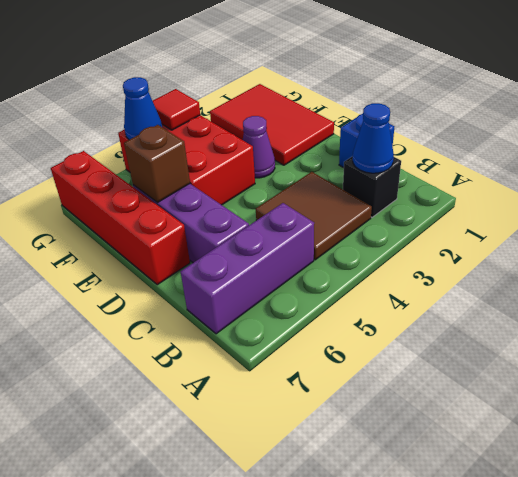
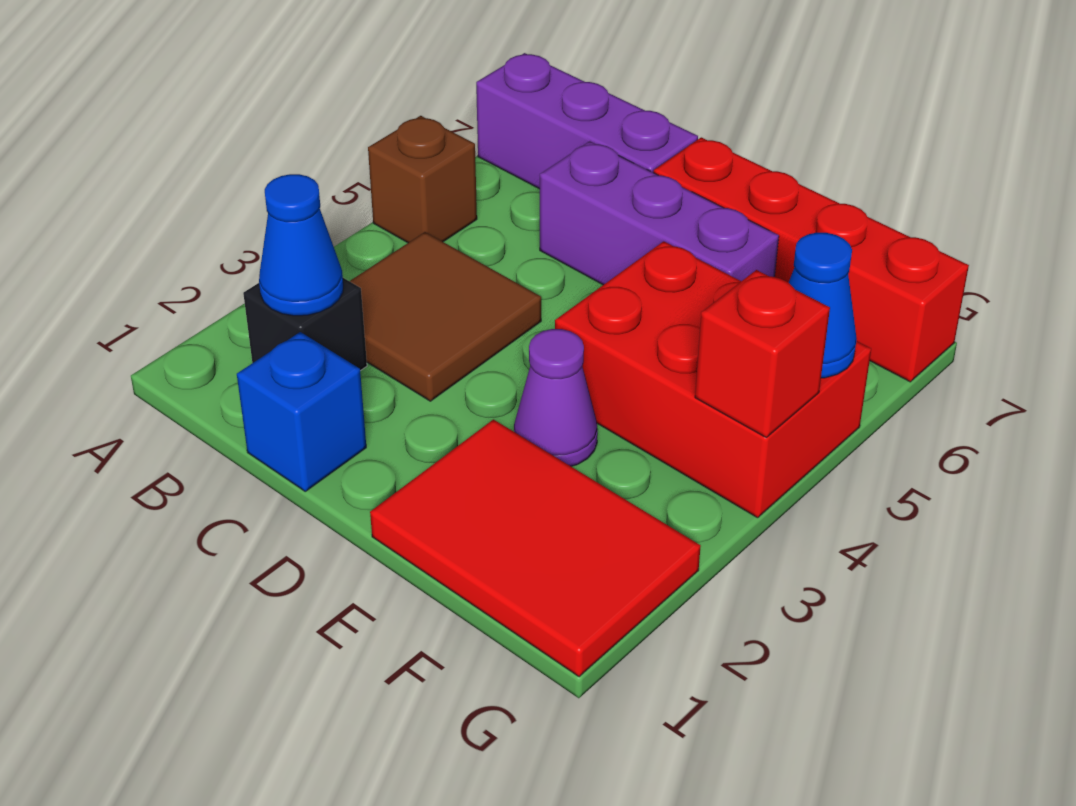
purple brick B5:B7 level 1 -> purple brick A7:C7 level 1
brown brick E6 level 2 -> brown brick A5 level 1
red tile G4 level 2 -> red brick G4 level 2

